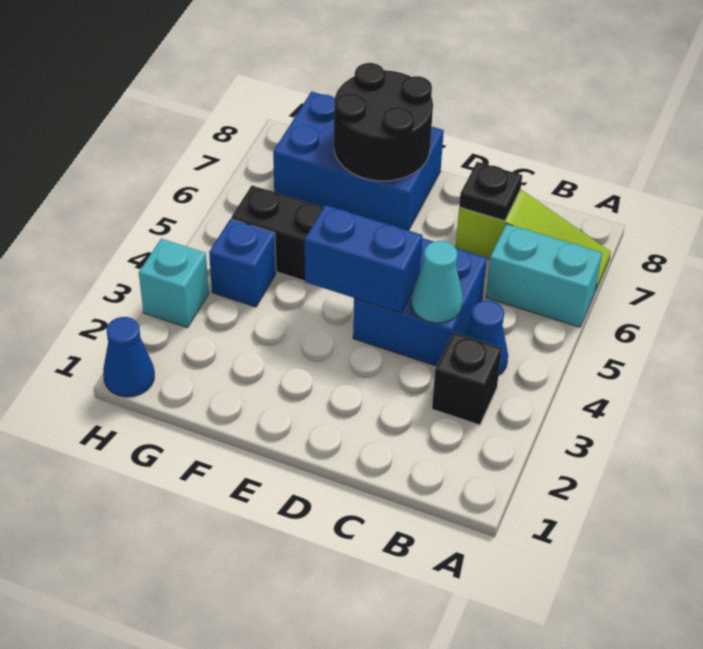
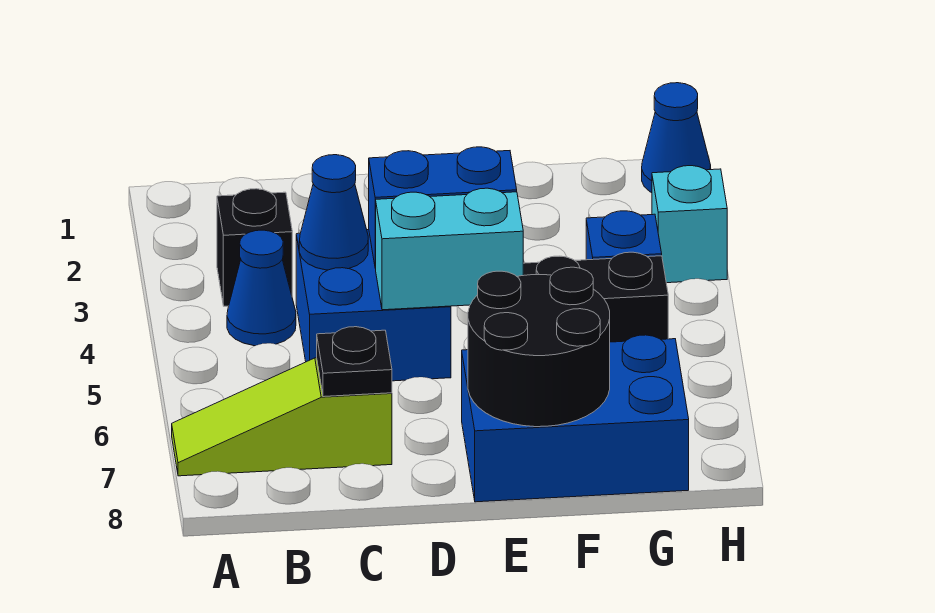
cyan brick A6:B6 level 1 -> cyan brick D5:E5 level 2
cyan cone C4 level 2 -> blue cone C4 level 2

